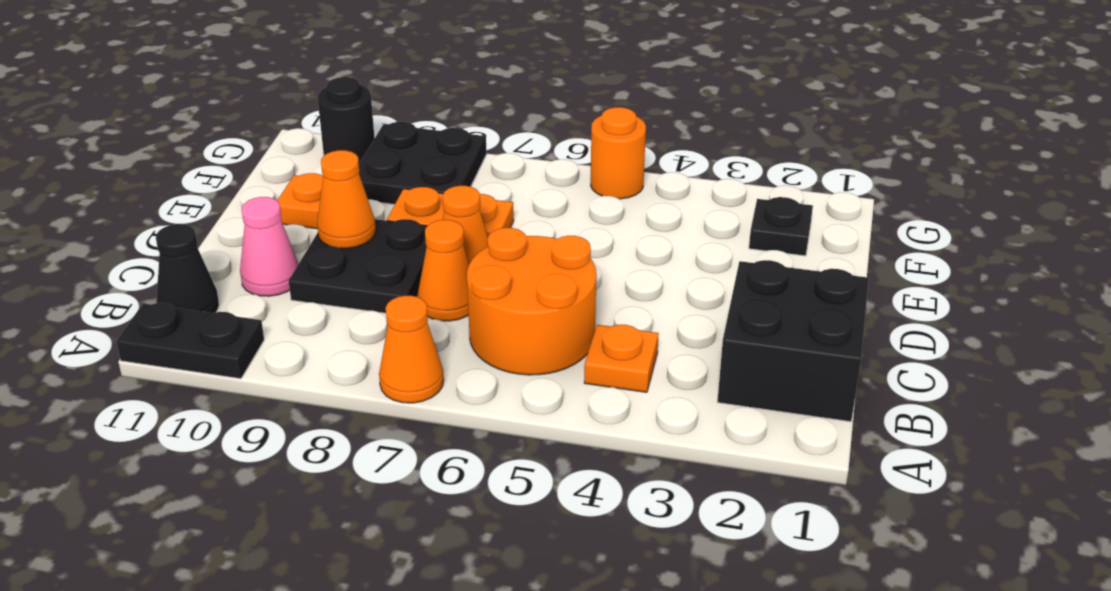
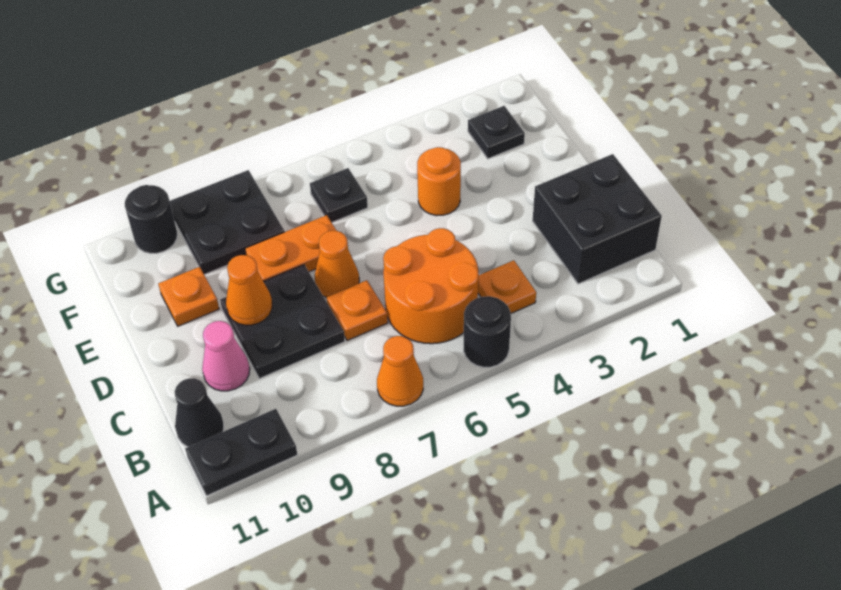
none -> black round brick A5 level 1
orange cone C7 level 1 -> orange plate C7 level 1
none -> black plate F6 level 1
orange round brick G5 level 1 -> orange round brick E4 level 1

